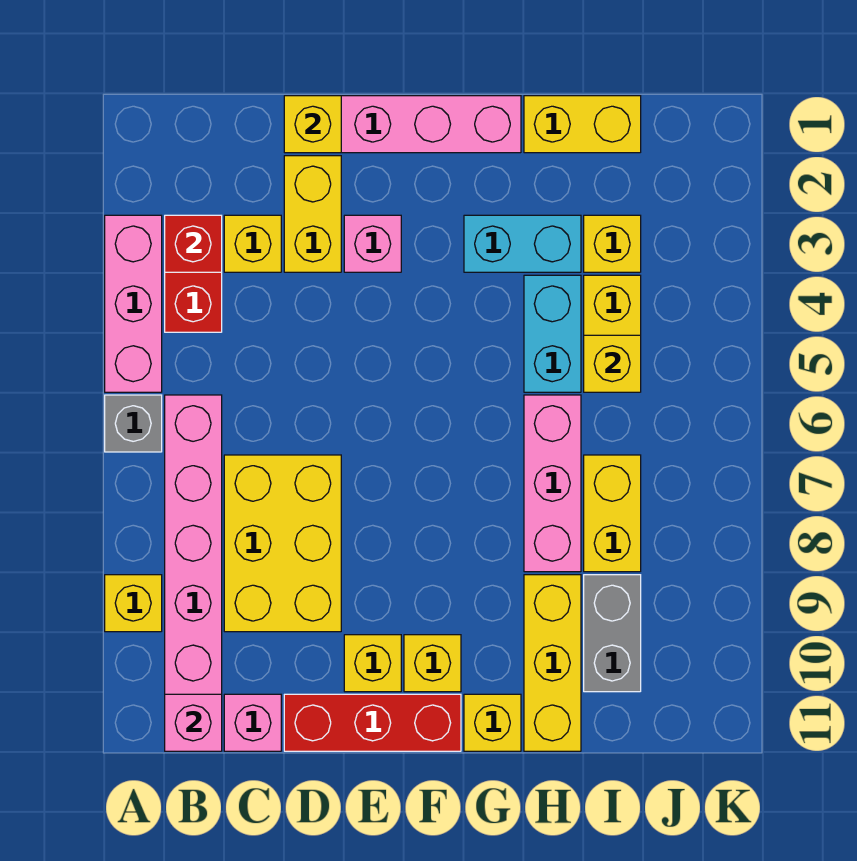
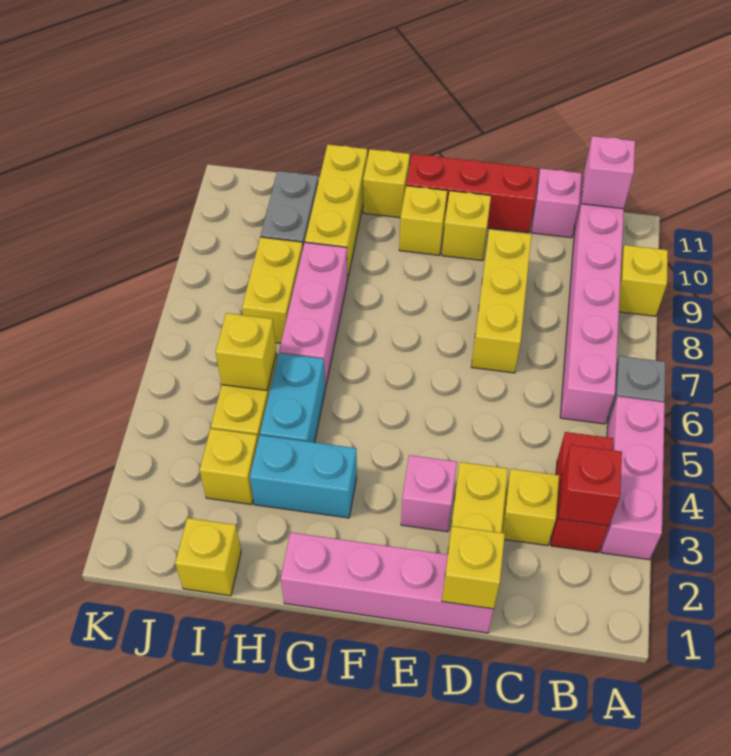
yellow brick C7:D9 level 1 -> yellow brick D7:D9 level 1
yellow brick H1:I1 level 1 -> yellow brick I1 level 1

